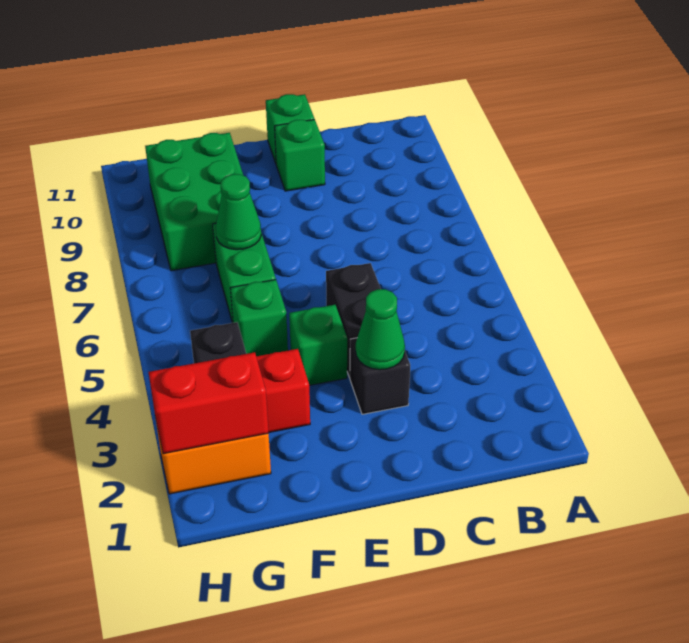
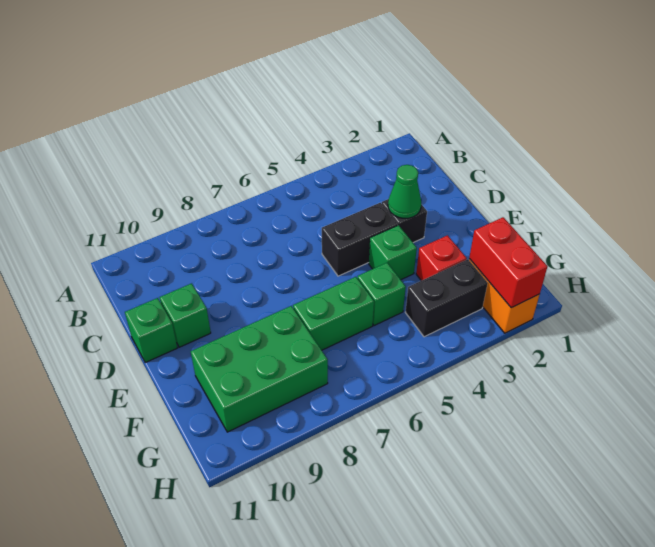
green cone F7 level 2 -> none

